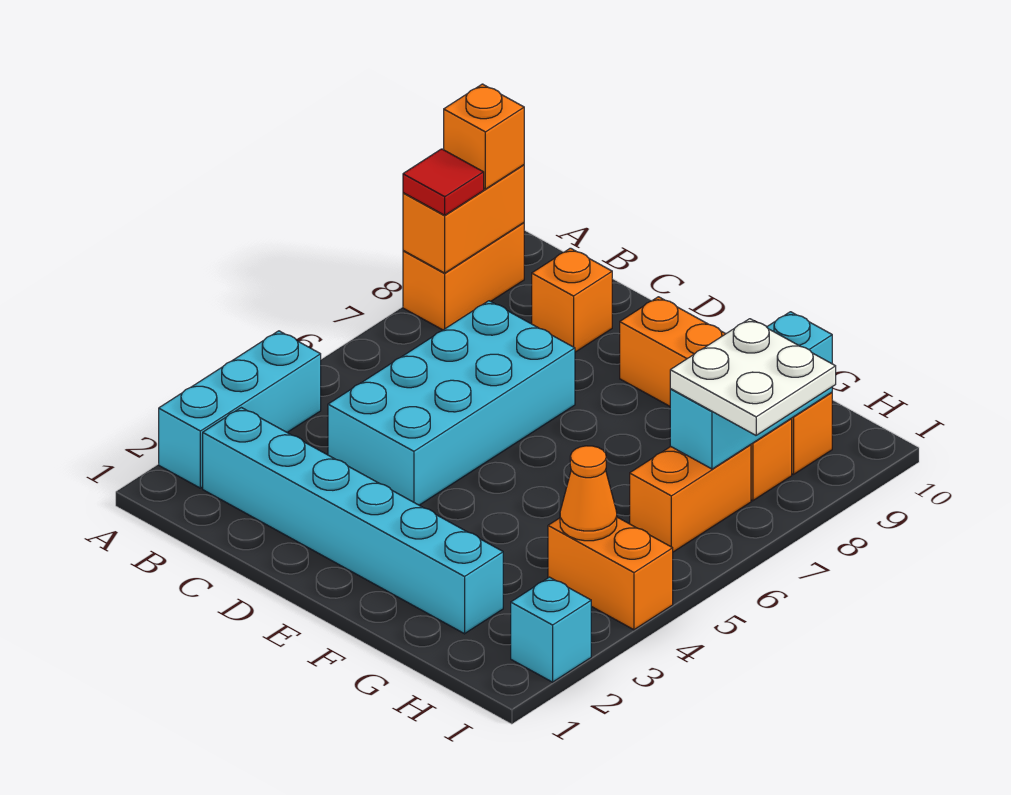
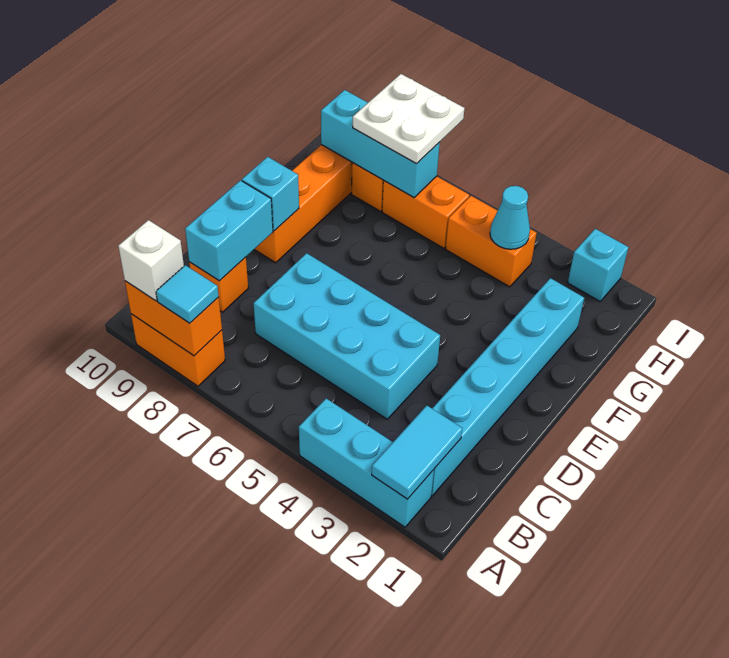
none -> cyan tile A2:B2 level 2
red tile A8 level 3 -> cyan tile A8 level 3
orange brick A9 level 3 -> white brick A9 level 3
none -> cyan brick C9:D9 level 2
none -> cyan brick E9 level 2
orange brick H4:I4 level 1 -> orange brick H4:H5 level 1
orange cone H4 level 2 -> cyan cone H4 level 2

